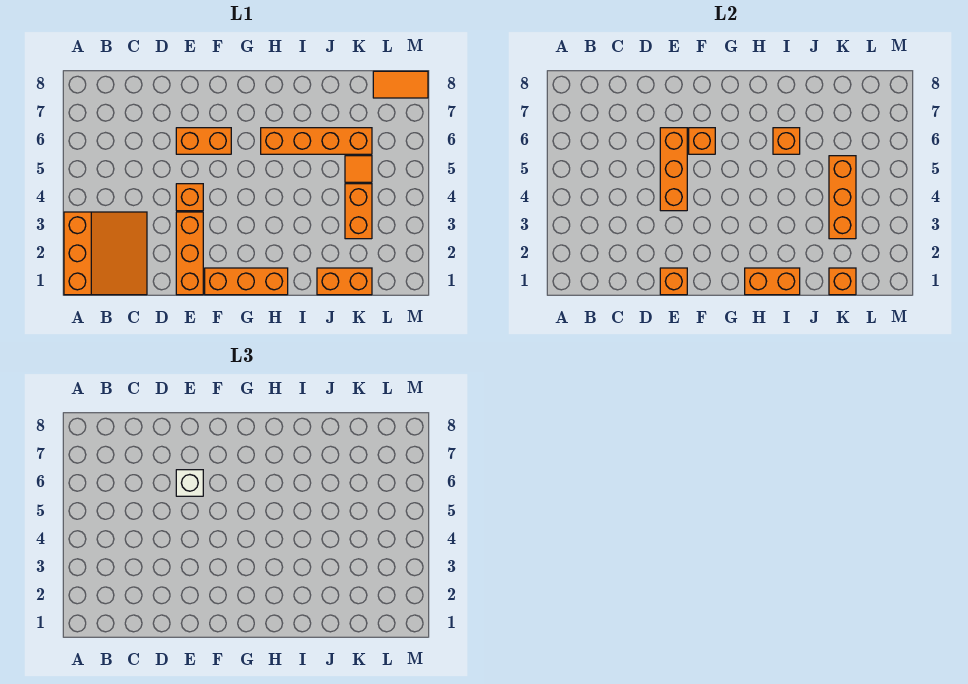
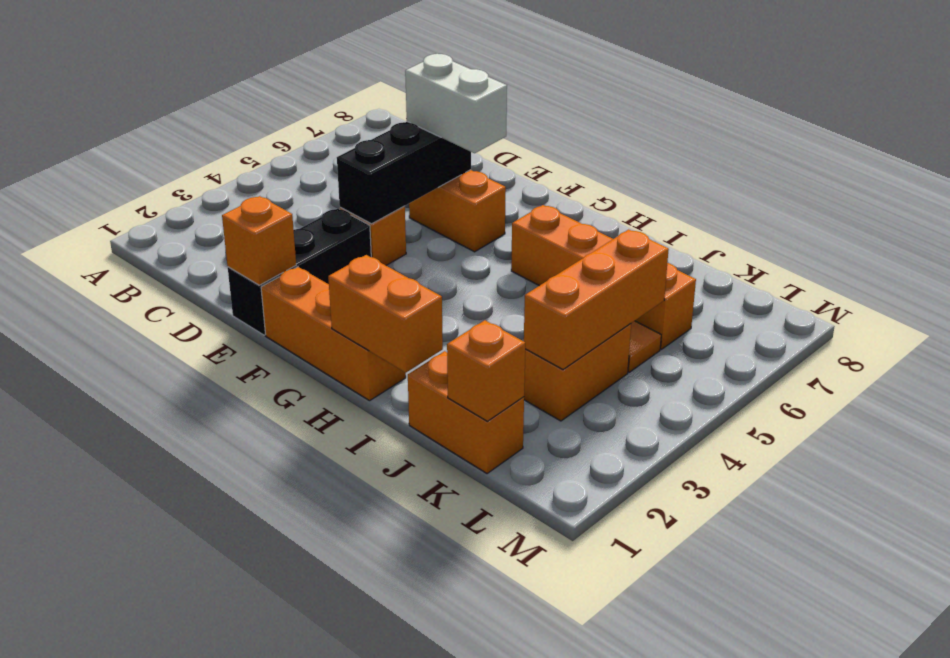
orange slope A1:C3 level 1 top A -> none
orange brick E1:E3 level 1 -> black brick E1:E3 level 1
orange brick E4:E6 level 2 -> black brick E4:E6 level 2
white brick E6 level 3 -> white brick E6:F6 level 3
orange brick F6 level 2 -> none
orange brick I6 level 2 -> none
orange tile L8:M8 level 1 -> none

